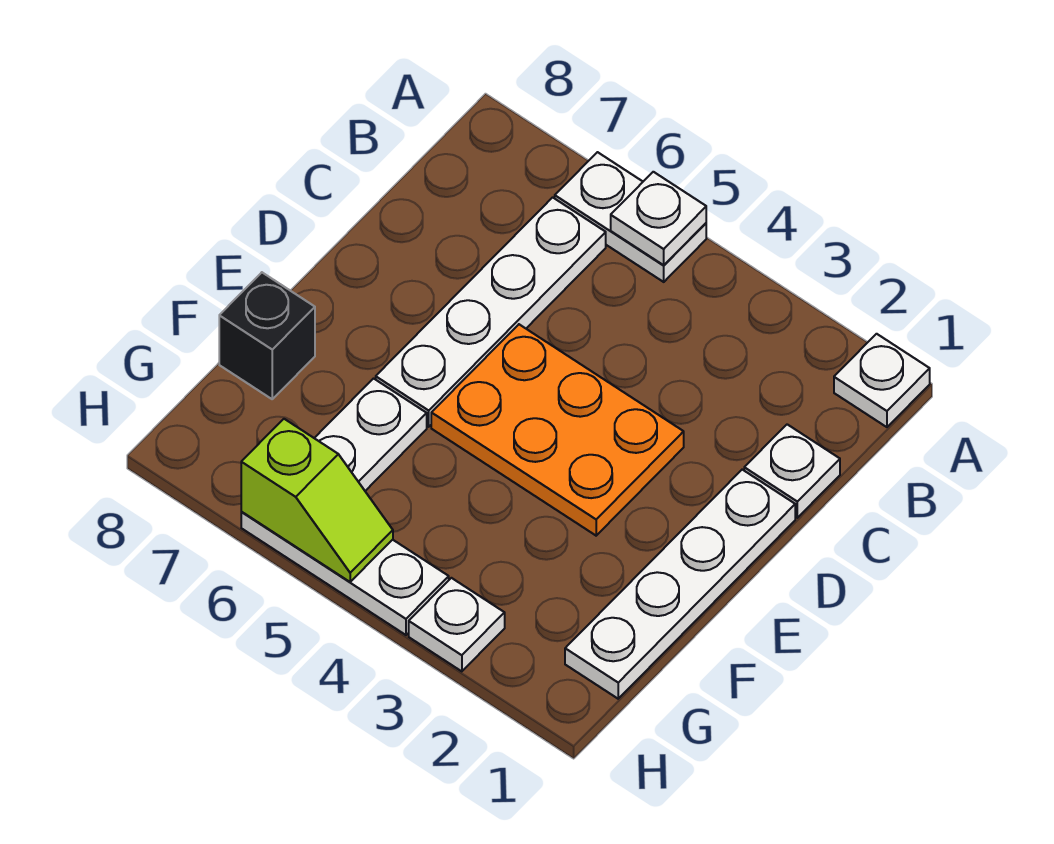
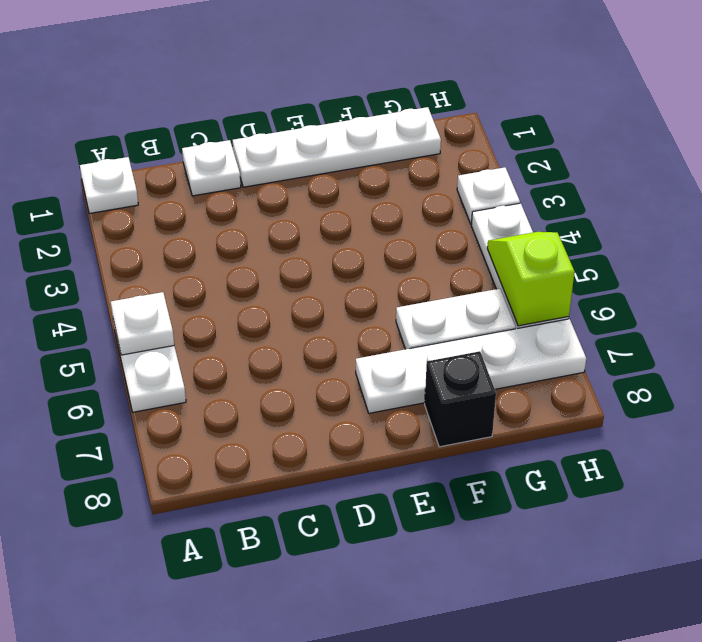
white plate B6:E6 level 1 -> white plate E7:H7 level 1
orange plate D3:E5 level 1 -> none

